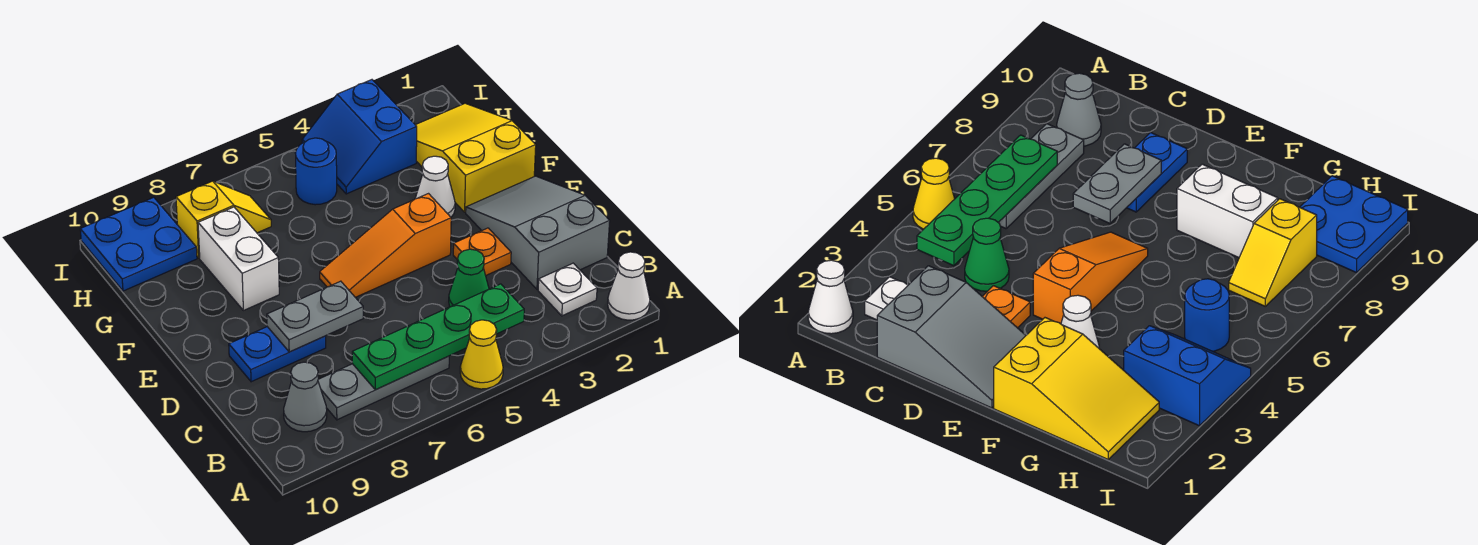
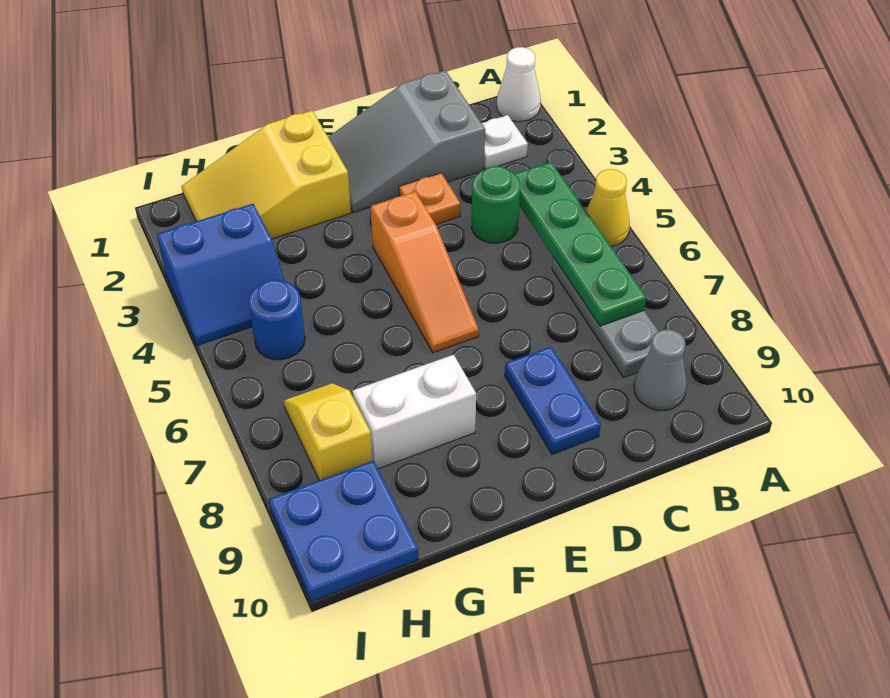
green cone C4 level 1 -> green round brick C4 level 1
grey plate D7:D8 level 2 -> none
white cone F3 level 1 -> none

